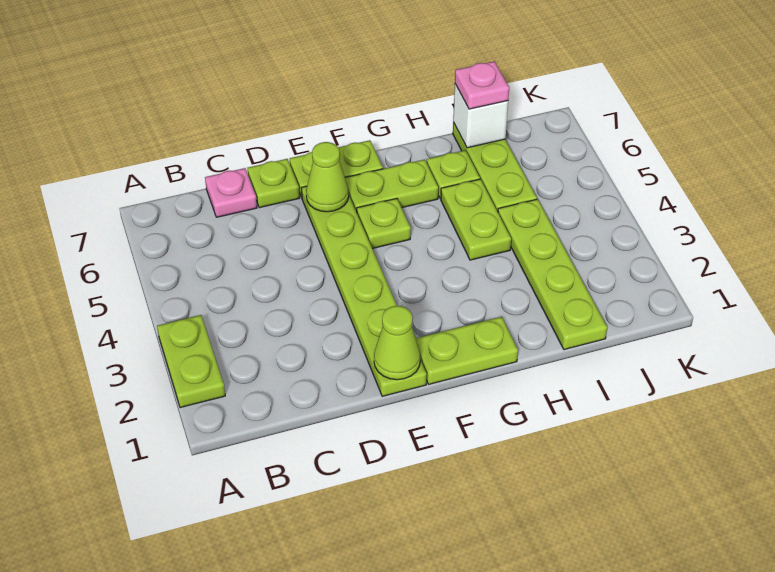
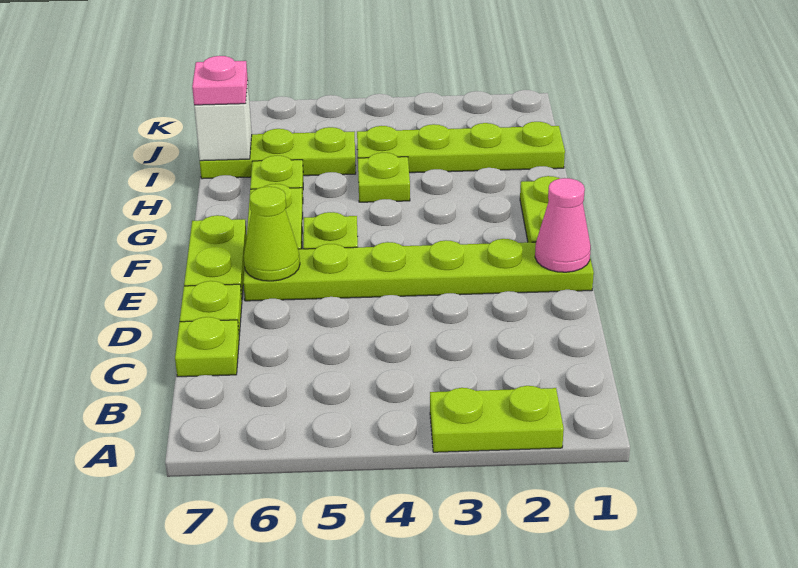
pink plate C7 level 1 -> lime plate C7 level 1
lime cone E1 level 2 -> pink cone E1 level 2
lime plate H4:H5 level 1 -> lime plate H4 level 1

